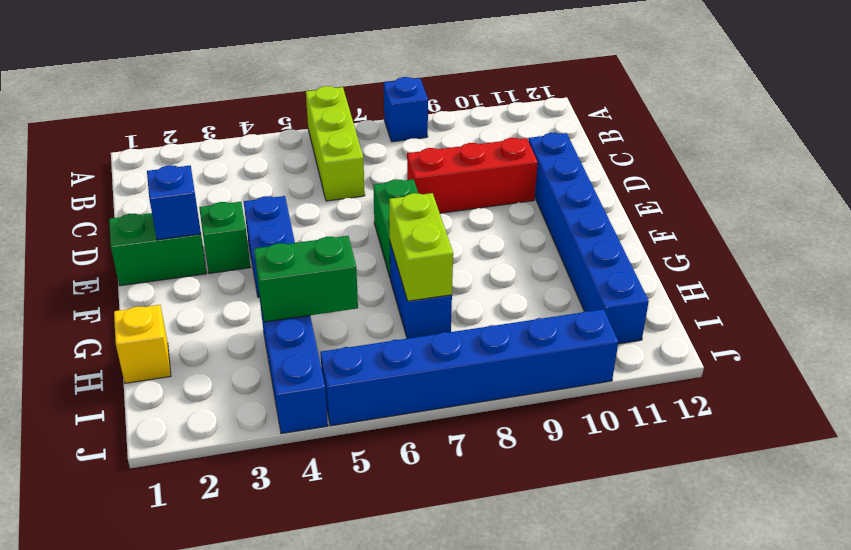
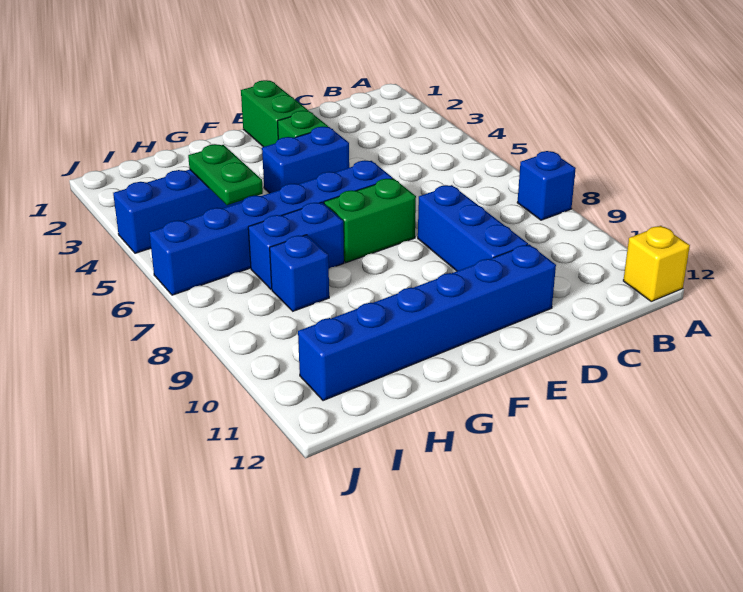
lime brick A6:C6 level 1 -> none
red brick D8:D10 level 1 -> blue brick D8:D10 level 1
blue brick E2 level 2 -> blue brick H8 level 1
lime brick G7:H7 level 2 -> none
yellow brick H1 level 1 -> yellow brick A12 level 1
green brick H4:H5 level 2 -> green plate H4:H5 level 2
blue brick J5:J10 level 1 -> blue brick E6:J6 level 1

